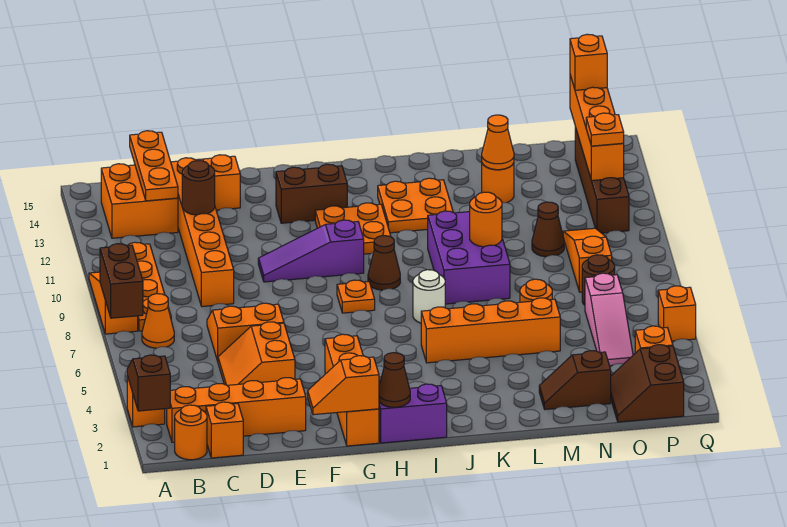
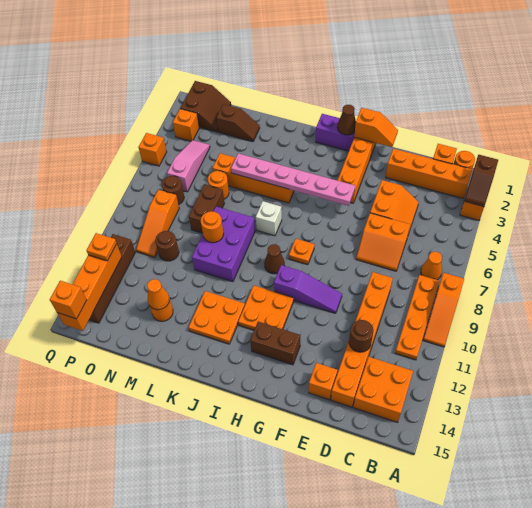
brown brick A7:A8 level 2 -> brown brick M7:M8 level 1
orange plate C13:C15 level 2 -> none
none -> pink plate G5:L5 level 2
white round brick J7 level 1 -> white brick J7 level 1
brown cone N10 level 1 -> brown round brick N10 level 1

